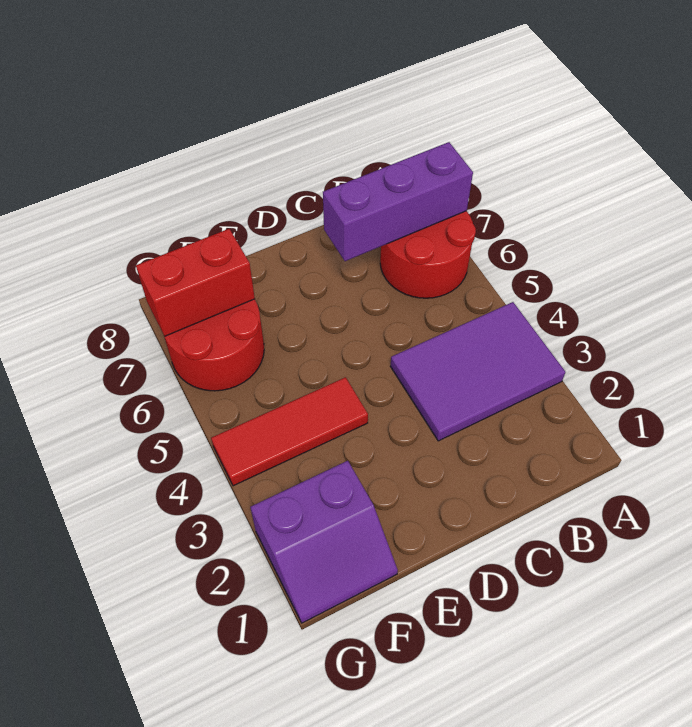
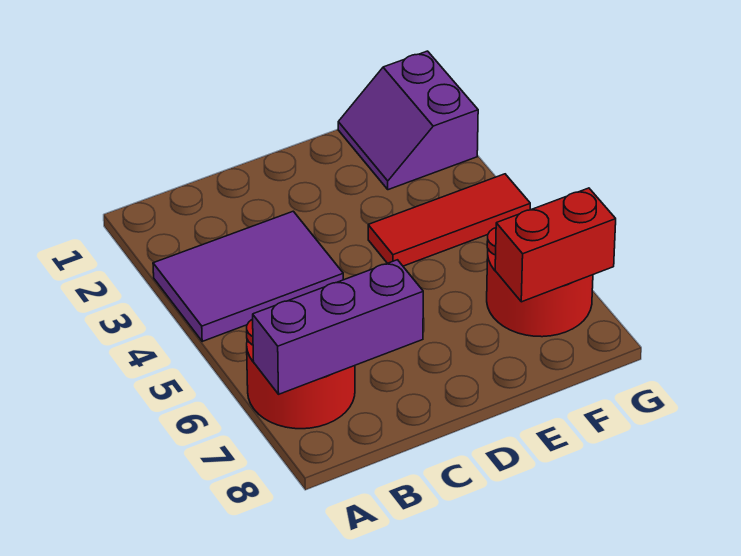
purple slope F1:G2 level 1 top 2 -> purple slope F1:G2 level 1 top G

